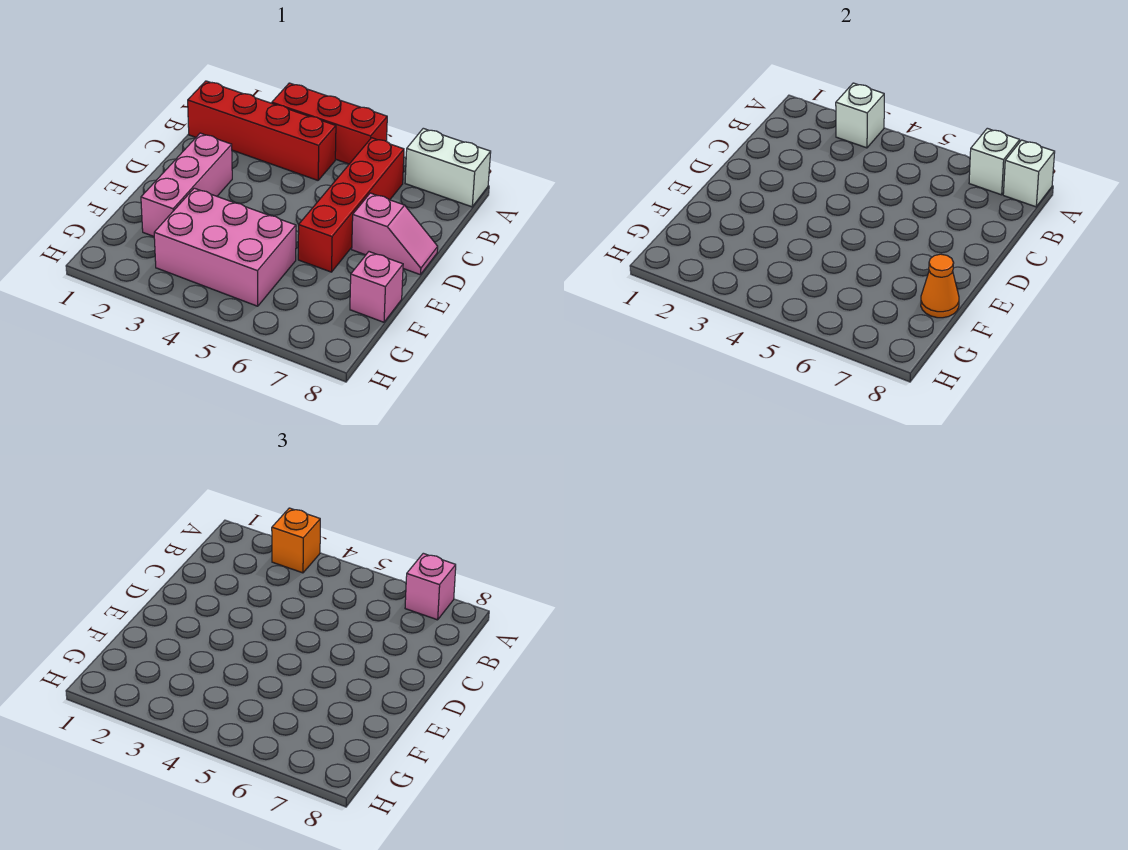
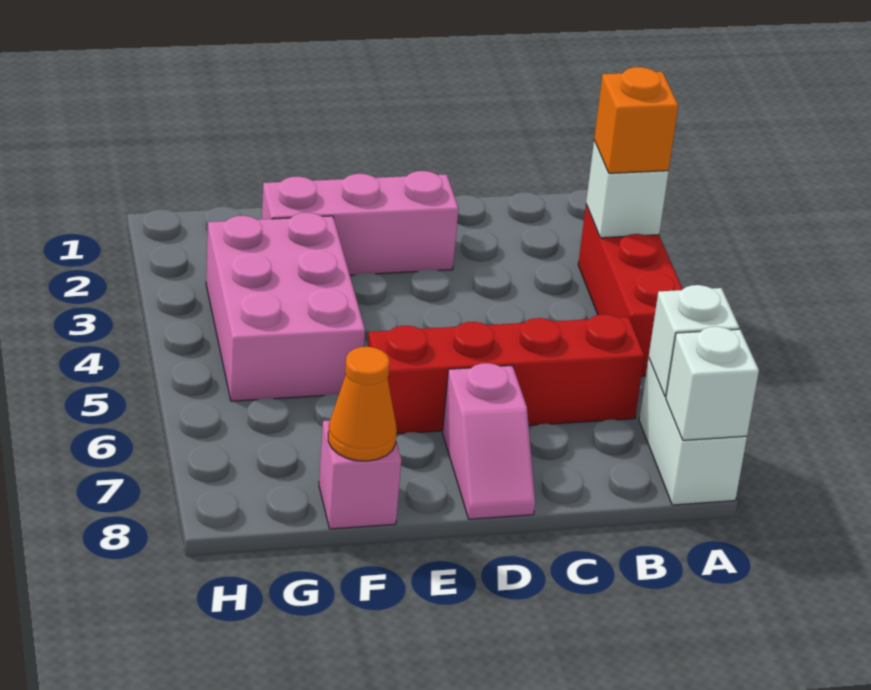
pink brick A7 level 3 -> none
red brick B1:B4 level 1 -> none

